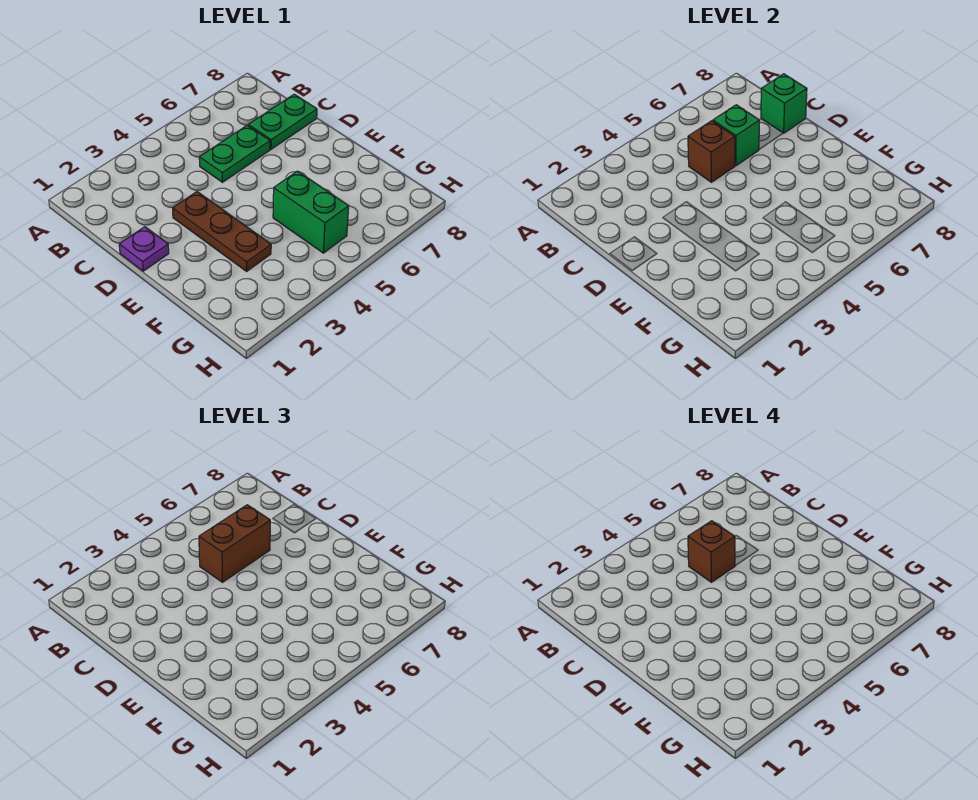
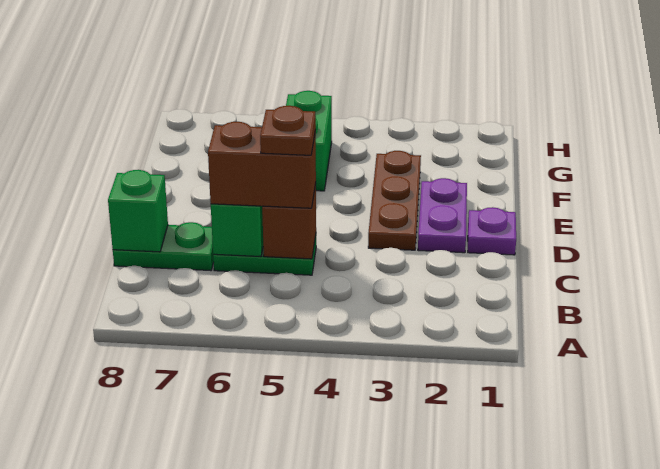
brown brick C5 level 4 -> brown plate C5 level 4
none -> purple plate D2:E2 level 1

